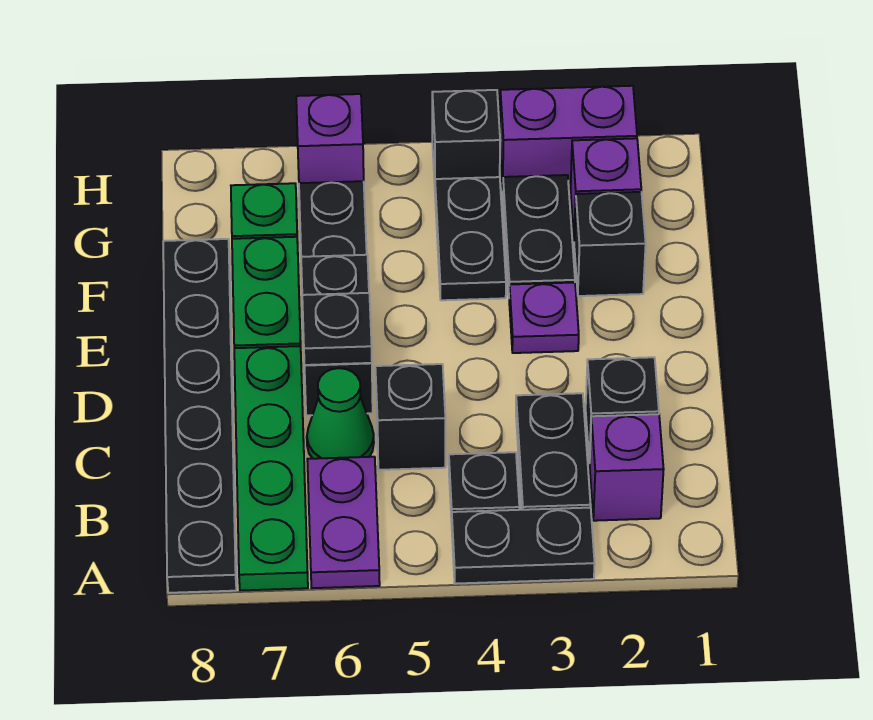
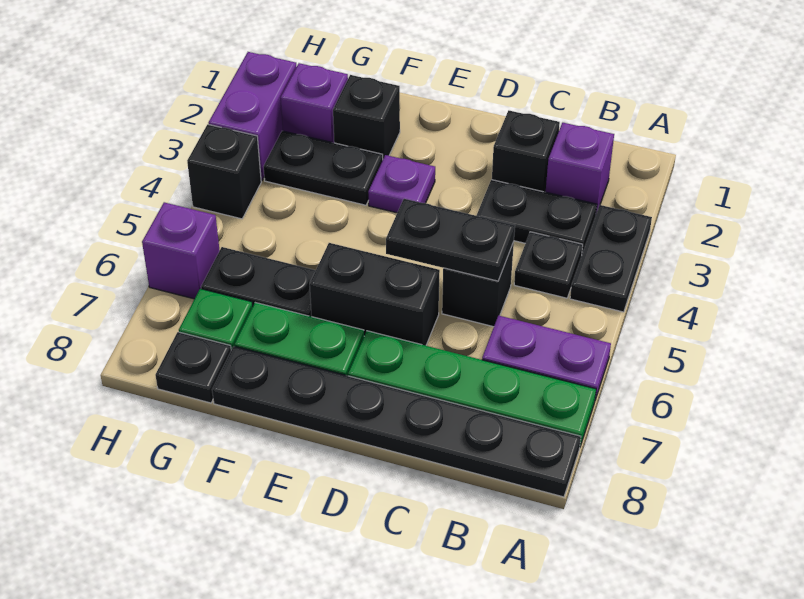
green cone C6 level 1 -> none
black plate D6 level 2 -> black plate G8 level 1
black plate F4:G4 level 1 -> black plate C5:D5 level 2

